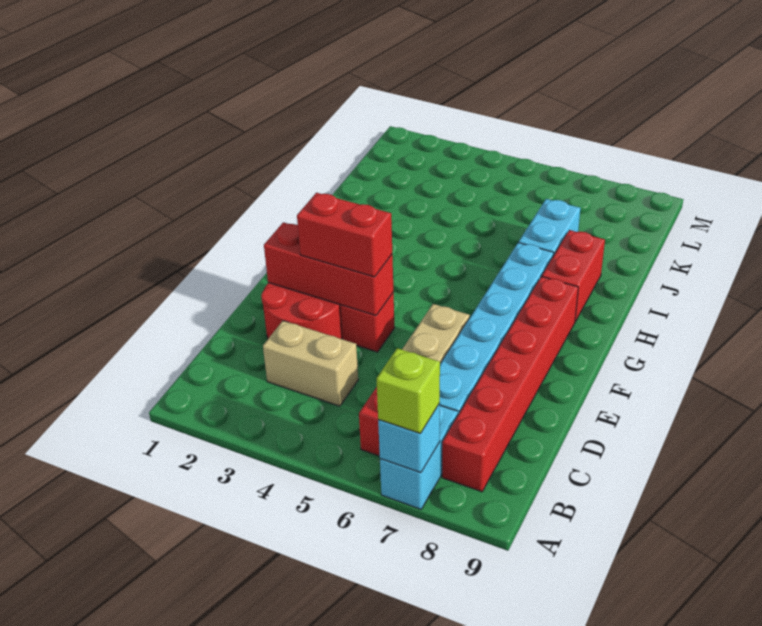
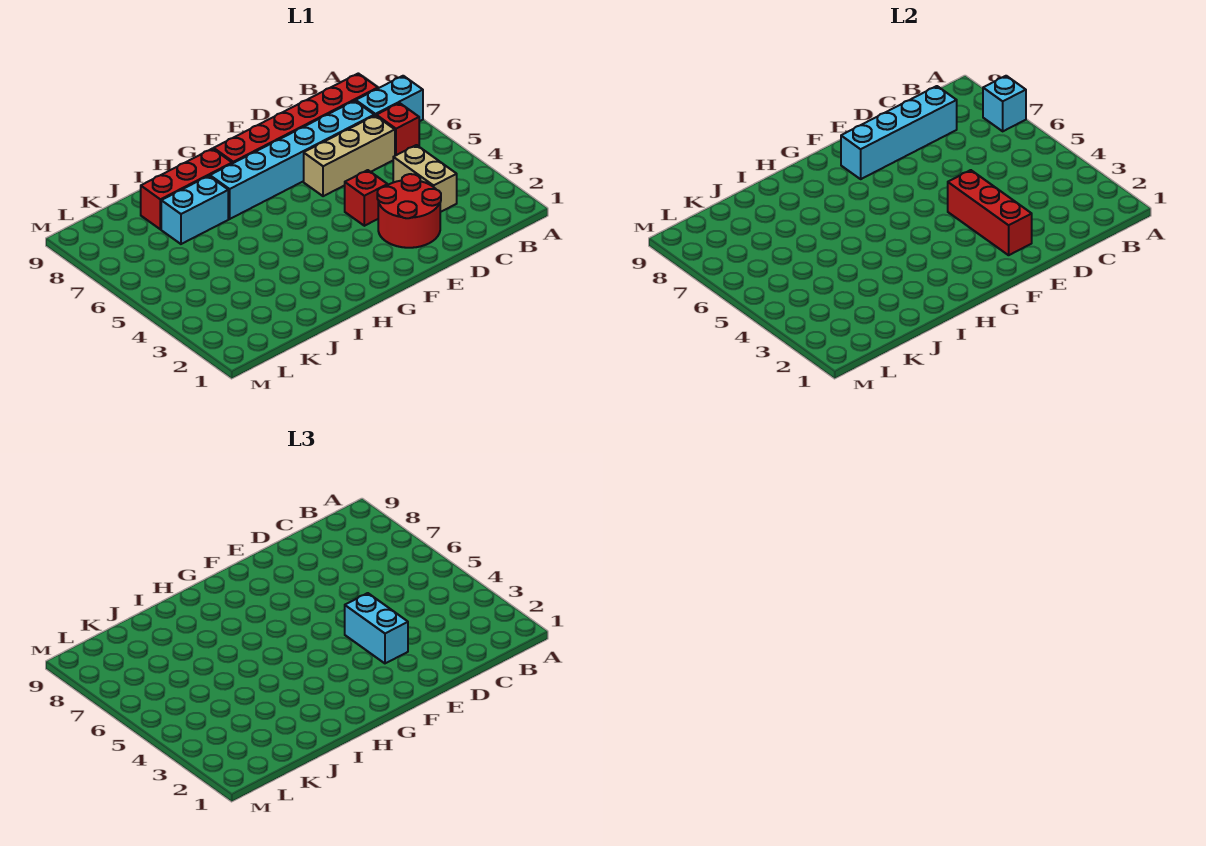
lime brick A7 level 3 -> none
none -> cyan brick C8:F8 level 2
red brick E3:E4 level 3 -> cyan brick E3:E4 level 3
red brick H8:I8 level 1 -> red brick H8:J8 level 1

